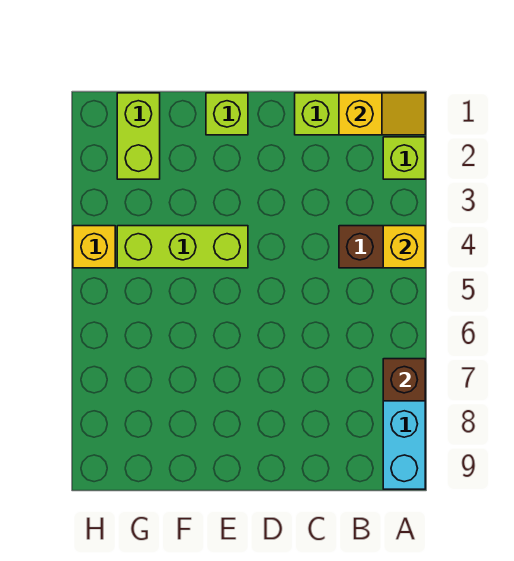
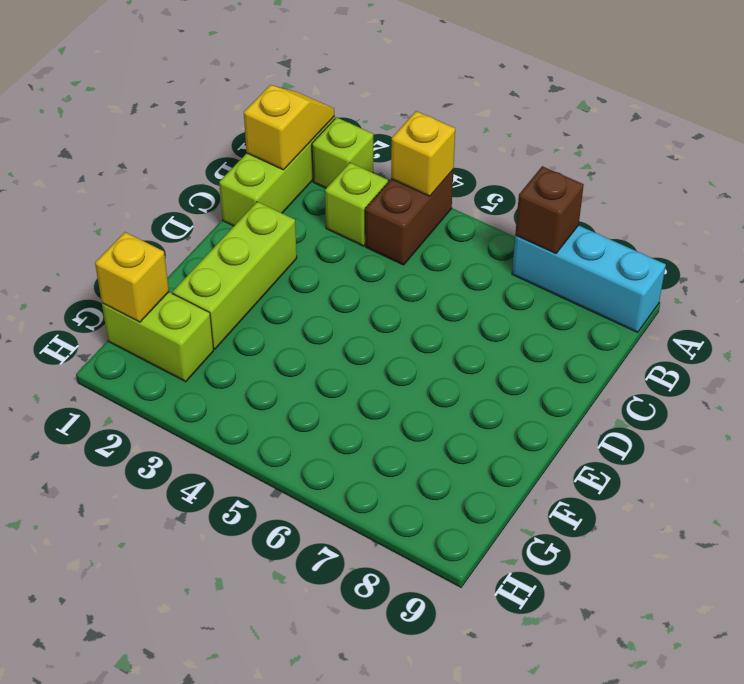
lime brick E1 level 1 -> lime brick B3 level 1
lime brick E4:G4 level 1 -> lime brick D2:F2 level 1
yellow brick H4 level 1 -> yellow brick G1 level 2

